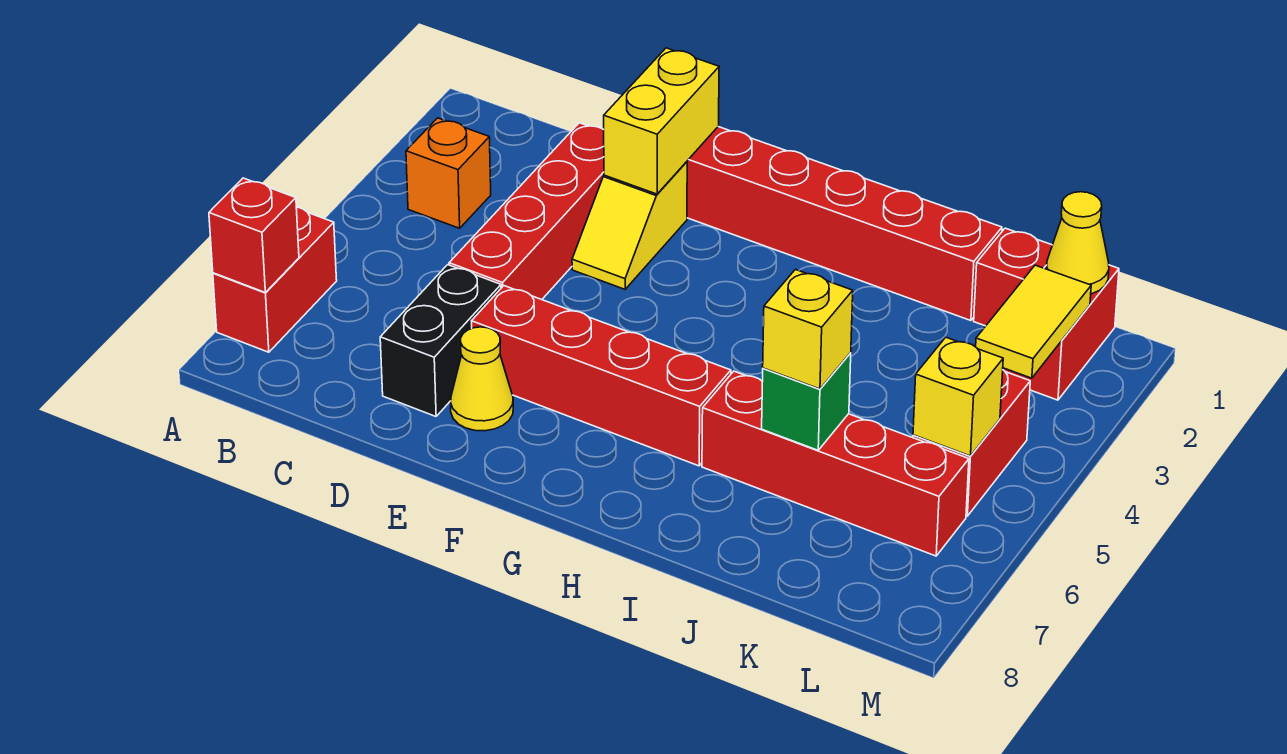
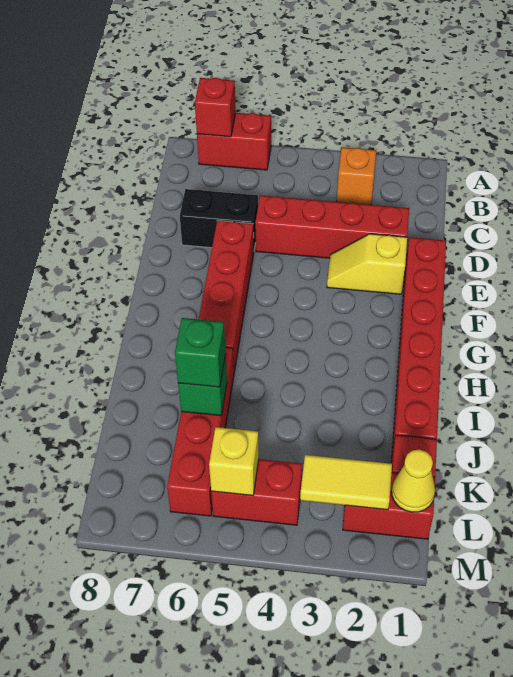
yellow brick E1:E2 level 2 -> none
yellow cone E7 level 1 -> none
yellow brick J6 level 3 -> green brick J6 level 3

